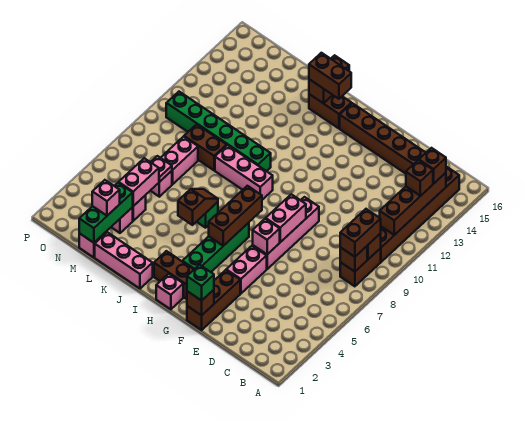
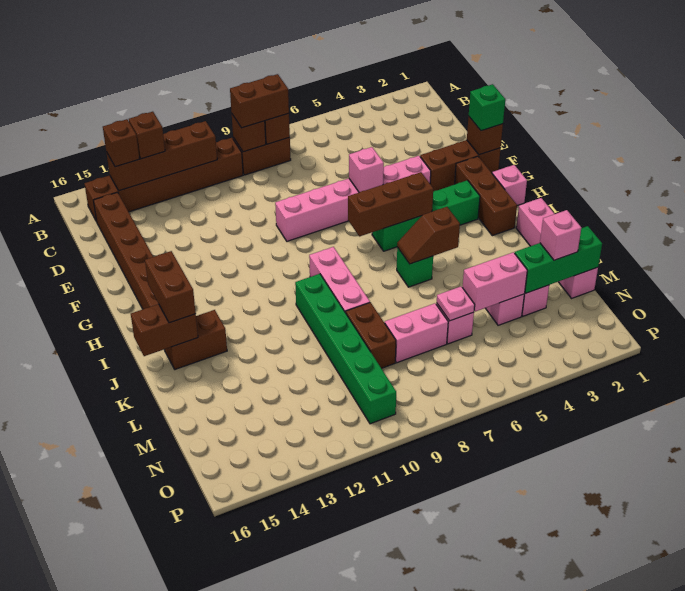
pink brick F7:F8 level 2 -> none
brown brick I15:J15 level 1 -> brown brick J14:J15 level 1

